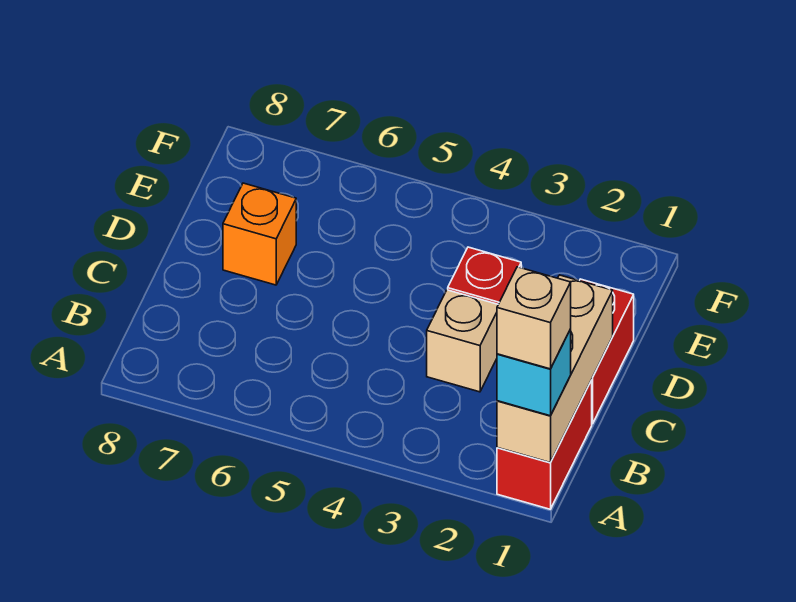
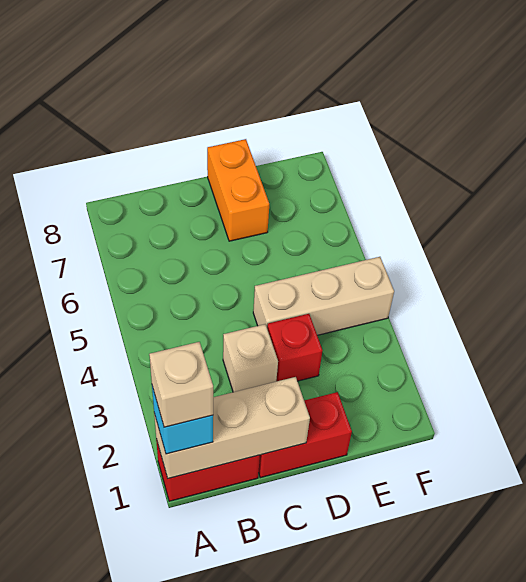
none -> tan brick D4:F4 level 1
orange brick D7 level 1 -> orange brick D7:D8 level 1

